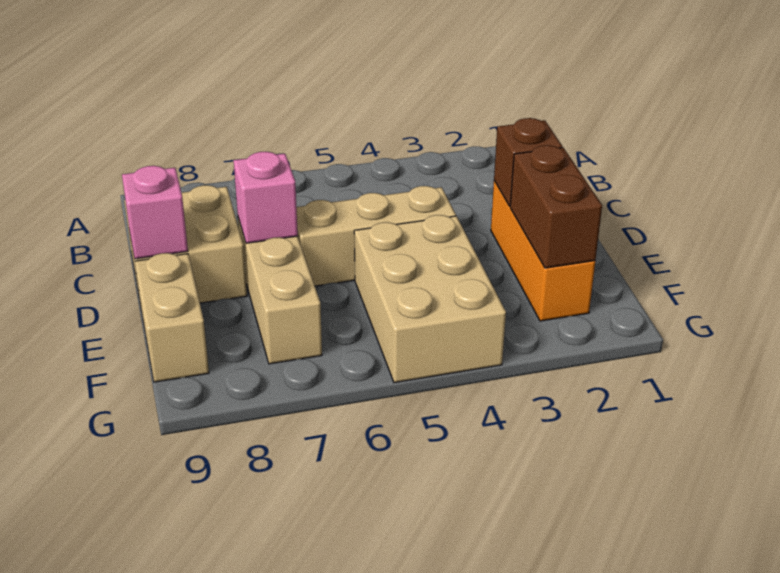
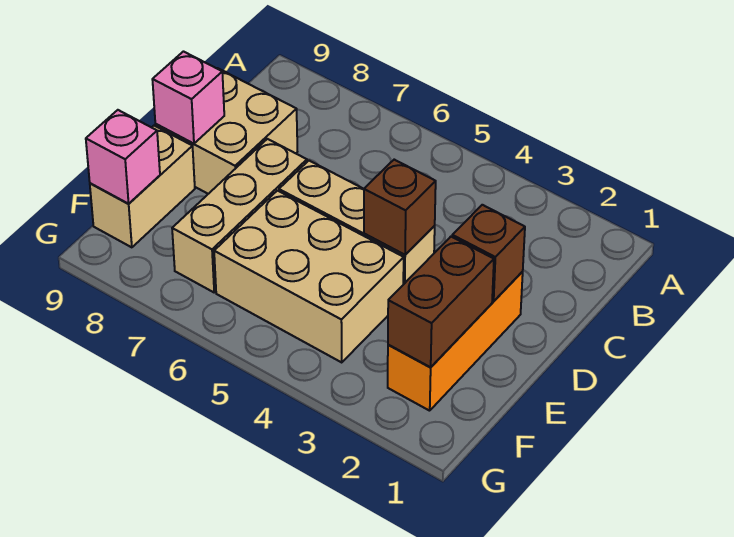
none -> brown brick D4 level 2
pink brick D7 level 2 -> pink brick F9 level 2
tan brick E4:G5 level 1 -> tan brick E4:F6 level 1

